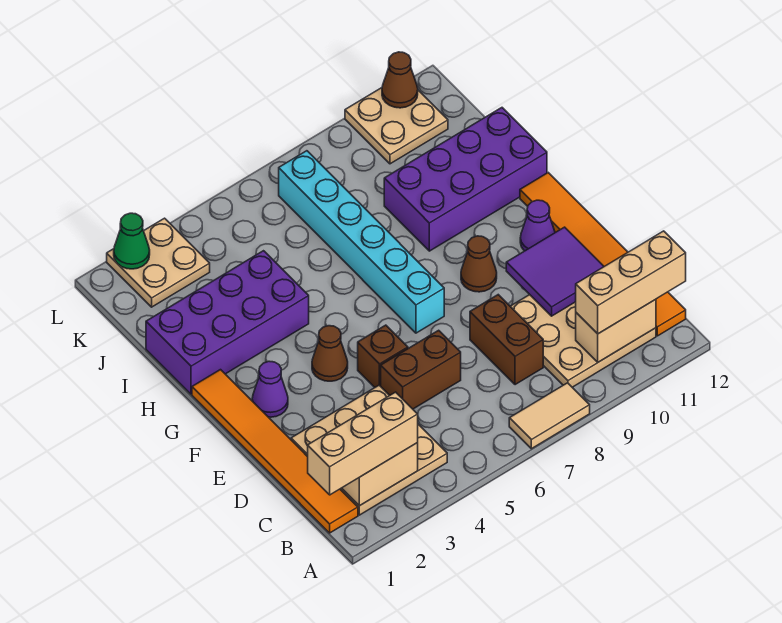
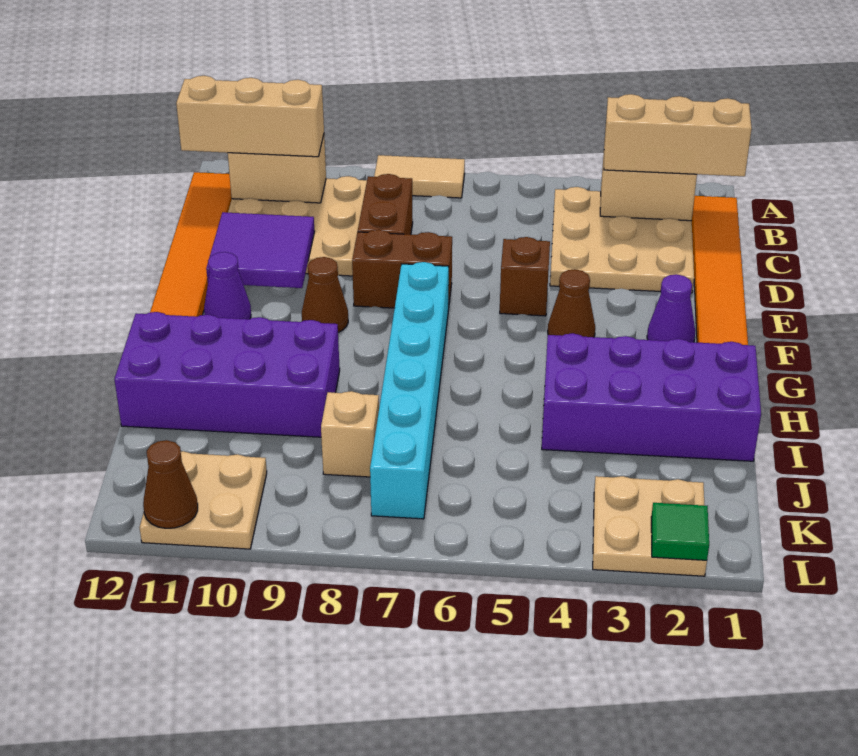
brown brick D5:D6 level 1 -> brown brick E7:E8 level 1
none -> tan brick J8 level 1
green cone L2 level 2 -> green tile L2 level 2

